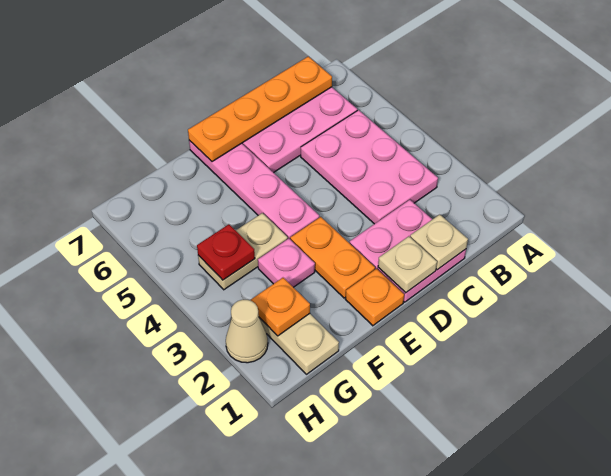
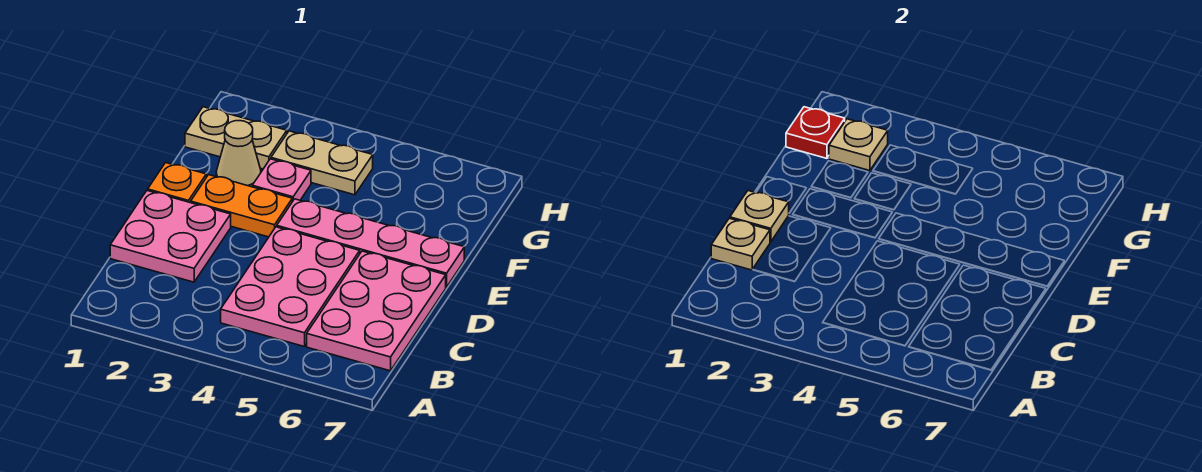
pink plate B3:C5 level 1 -> pink plate B4:D5 level 1
orange plate B7:E7 level 2 -> none
tan plate F4:G4 level 1 -> tan plate G3:G4 level 1
orange plate G2 level 2 -> tan plate G2 level 2
red plate G4 level 2 -> red plate G1 level 2
tan cone H2 level 1 -> tan cone F2 level 1

